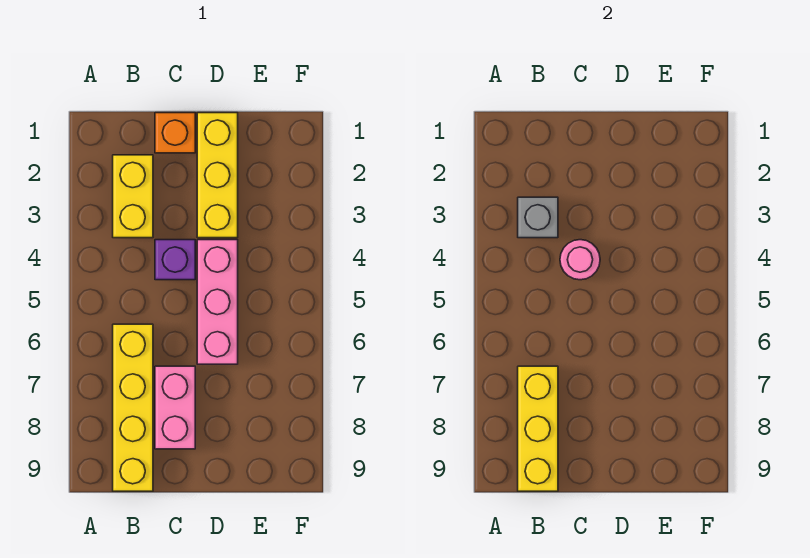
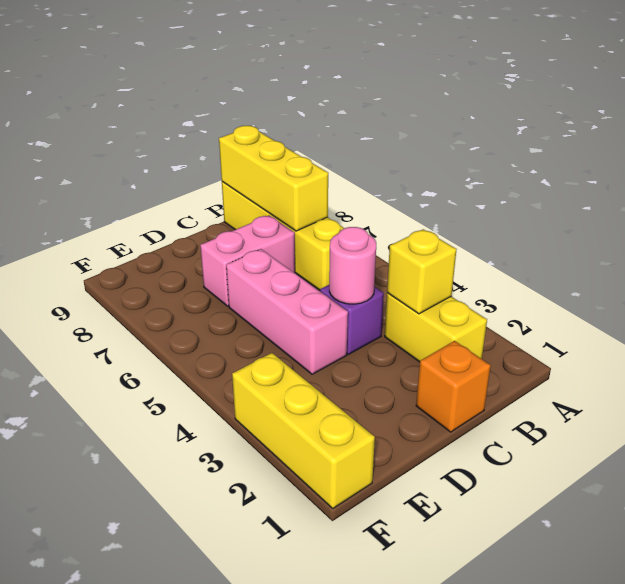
grey brick B3 level 2 -> yellow brick B3 level 2
pink brick C7:C8 level 1 -> pink brick C7:D7 level 1
yellow brick D1:D3 level 1 -> yellow brick F1:F3 level 1

